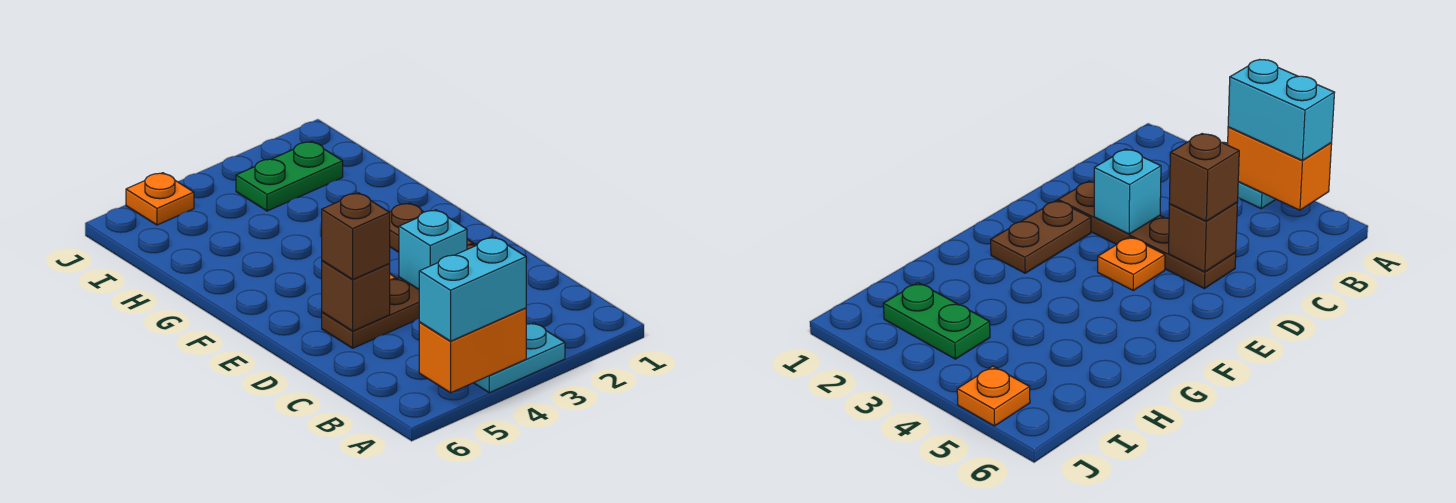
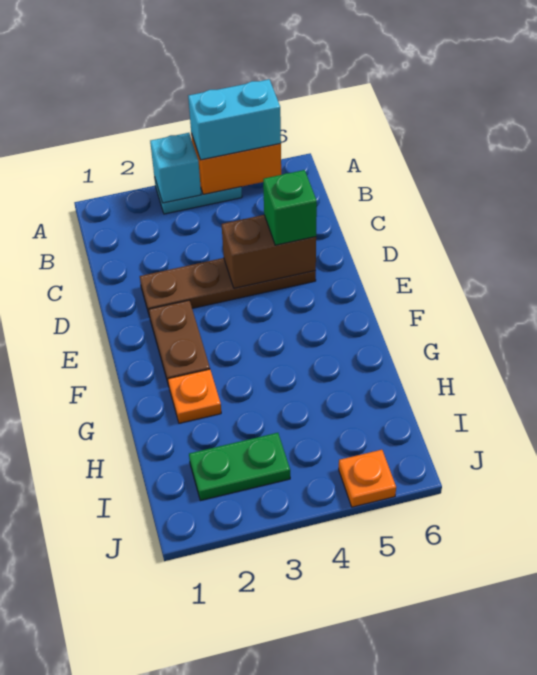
cyan brick D3 level 2 -> cyan brick A3 level 2
brown brick D5 level 2 -> brown brick D4:D5 level 2
brown brick D5 level 3 -> green brick D5 level 3
orange plate E4 level 1 -> orange plate G2 level 1

